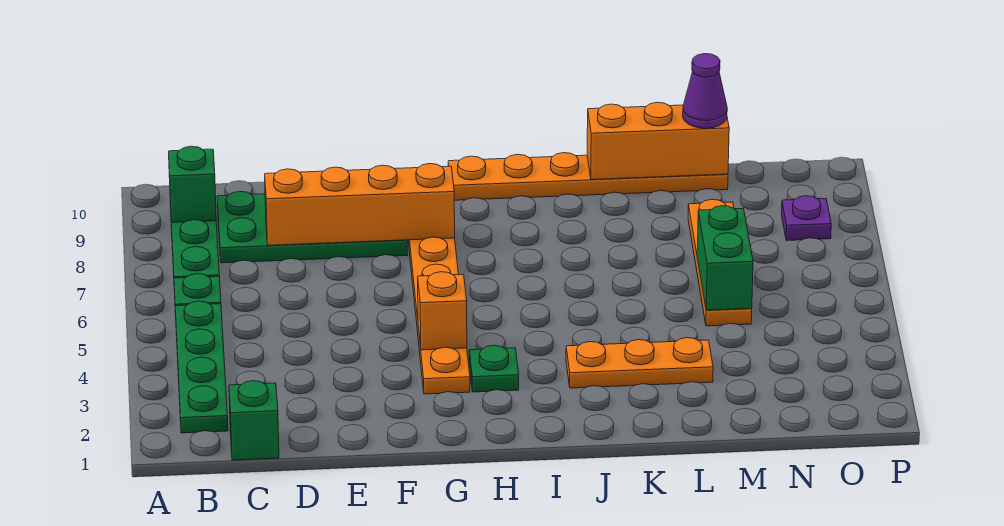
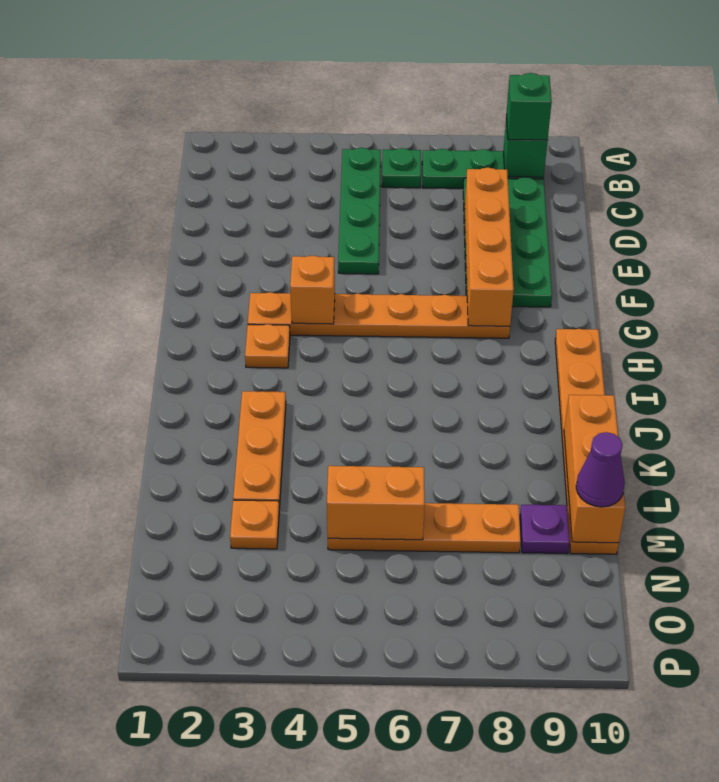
green plate B2:B5 level 1 -> green plate B5:E5 level 1
green brick C1 level 1 -> green brick B9 level 3
green plate H3 level 1 -> orange plate H3 level 1
none -> orange plate M3 level 1
green brick M5:M6 level 2 -> orange brick M5:M6 level 2
purple plate O8 level 1 -> purple plate M9 level 1

